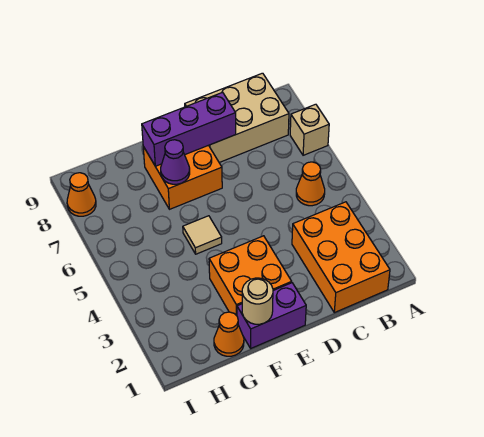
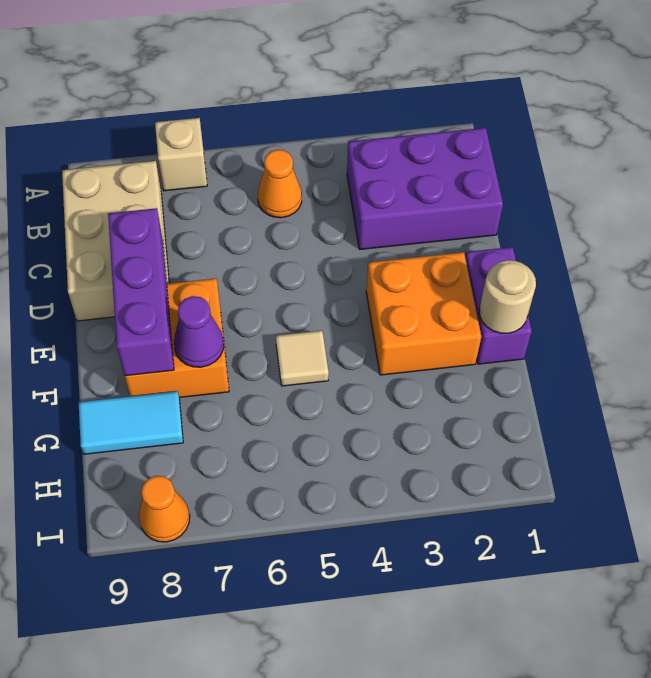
orange brick B1:C3 level 1 -> purple brick B1:C3 level 1
orange cone G1 level 1 -> none
none -> cyan tile G8:G9 level 1

